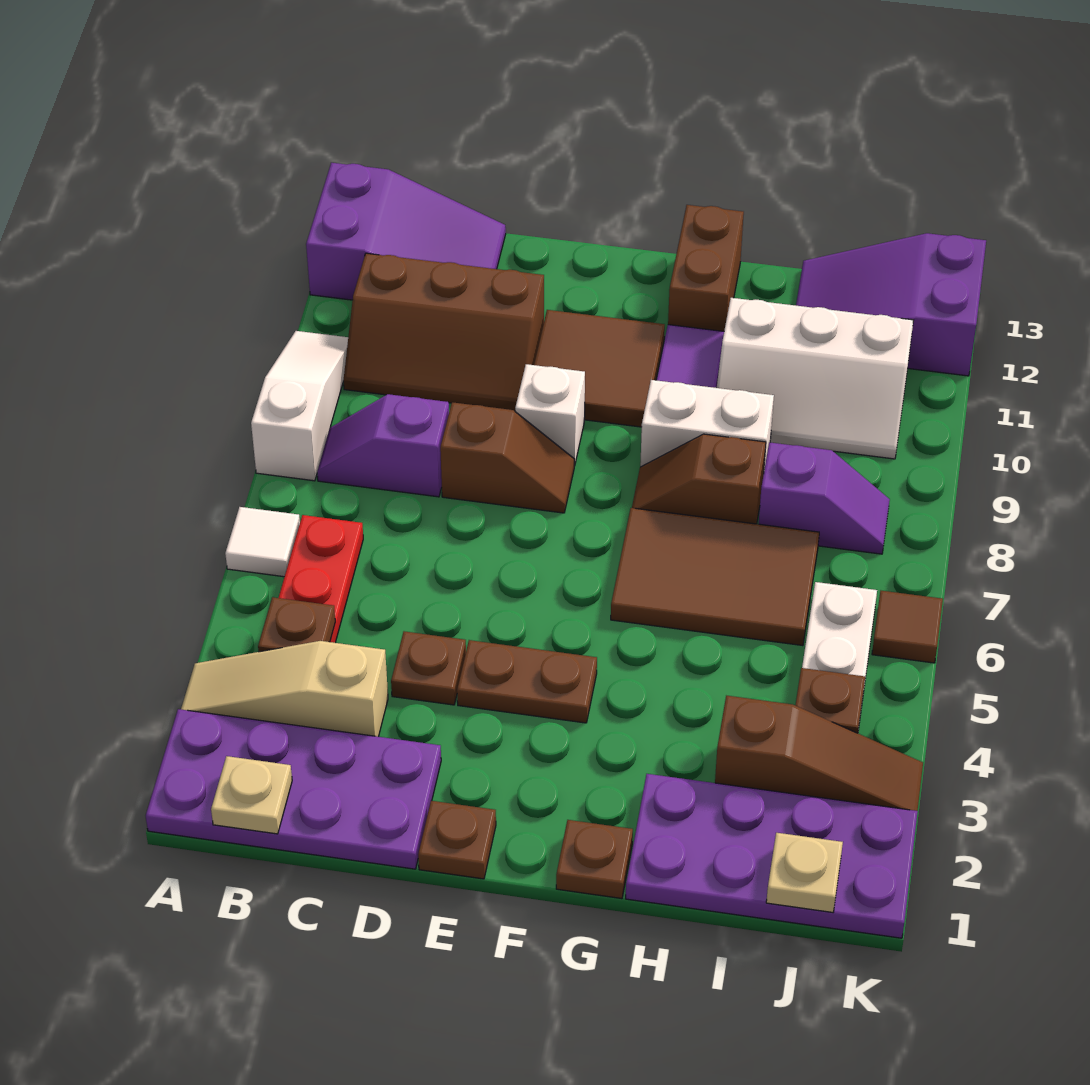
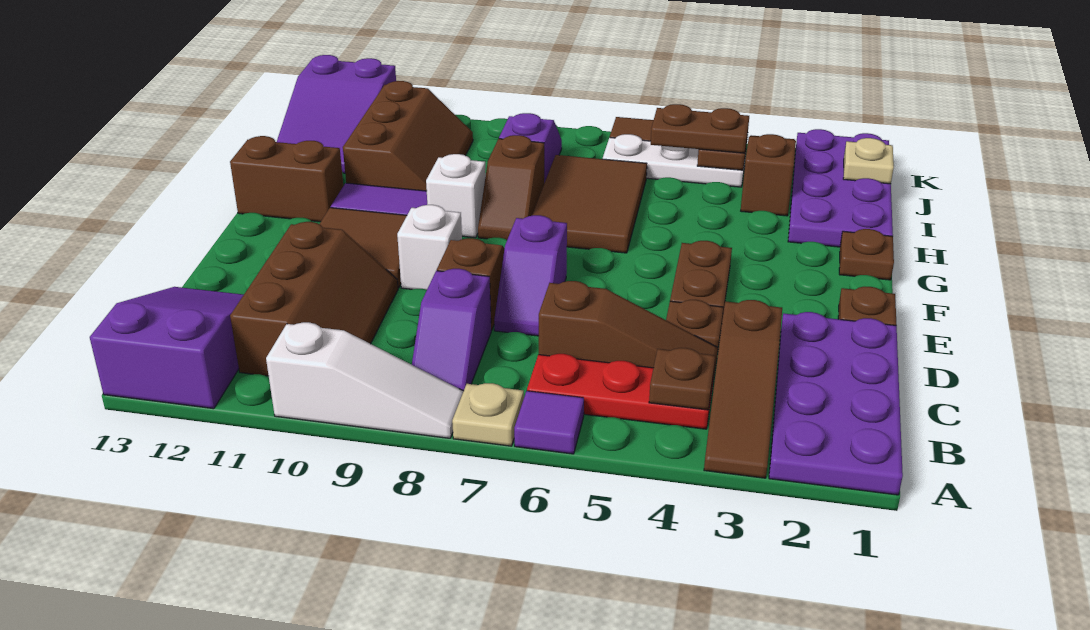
tan slope A3:C3 level 1 top C -> brown slope A3:C3 level 1 top C
white tile A6 level 1 -> purple tile A6 level 1
white slope A8:A10 level 1 top 8 -> white slope A8:A10 level 1 top 10
tan plate B1 level 2 -> tan plate A7 level 1
none -> brown slope C4:C6 level 1 top 6
none -> purple slope D7:E7 level 1 top E
white brick G9:H9 level 1 -> white brick G9 level 1
white slope H10:J11 level 1 top 11 -> brown slope H10:J11 level 1 top 11
none -> brown plate J4:J5 level 3

